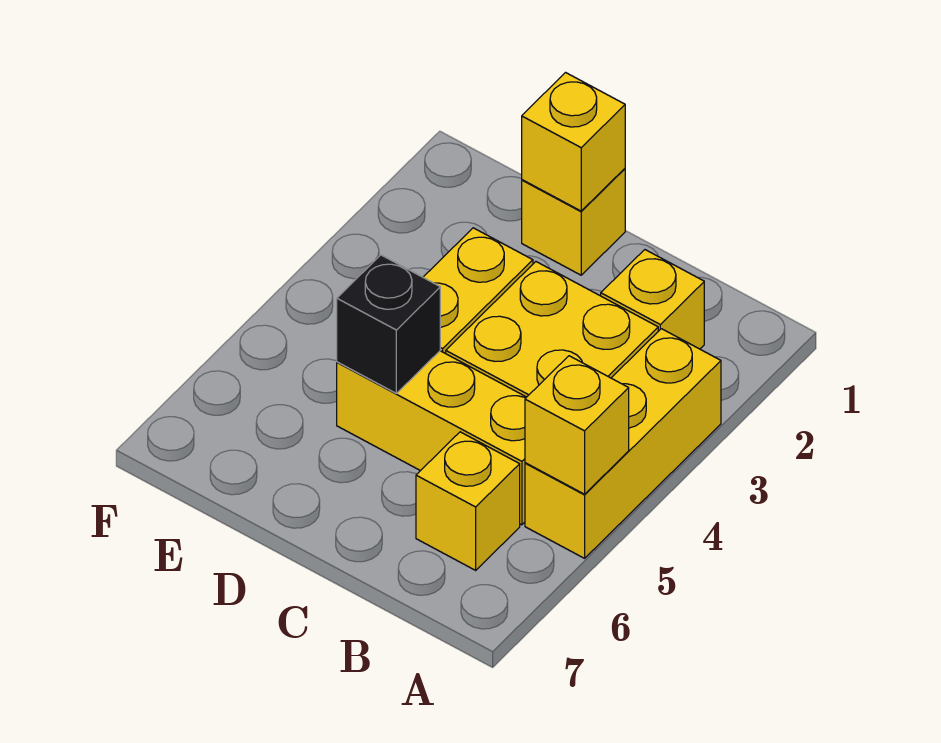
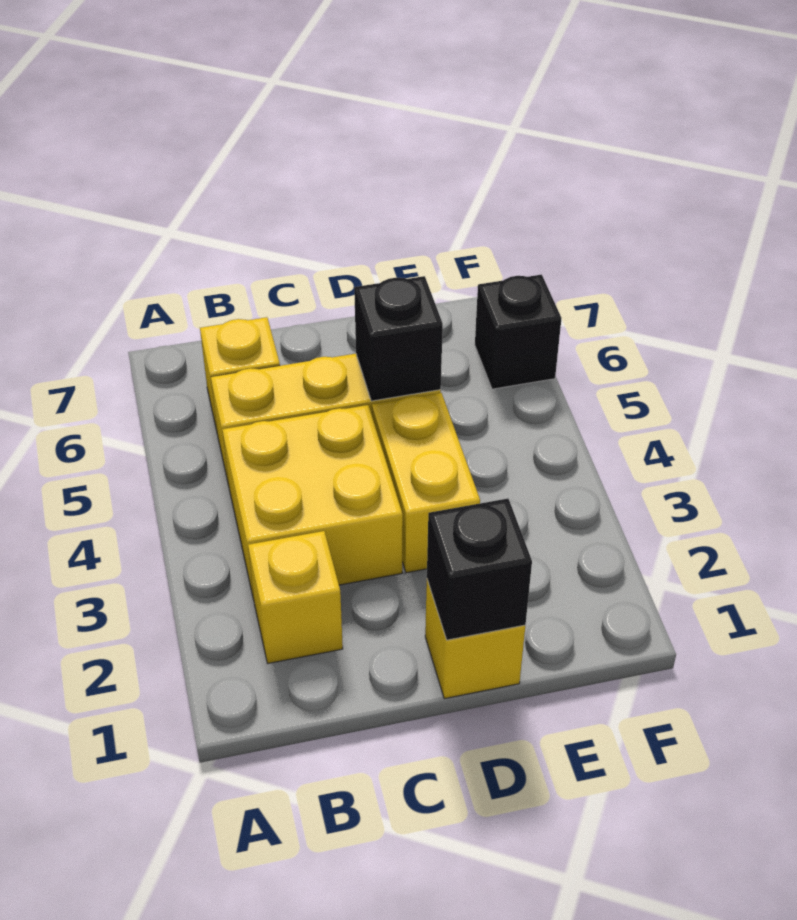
yellow brick A3:A5 level 1 -> none
yellow brick A5 level 2 -> none
yellow brick D1 level 2 -> black brick D1 level 2
none -> black brick F6 level 1

